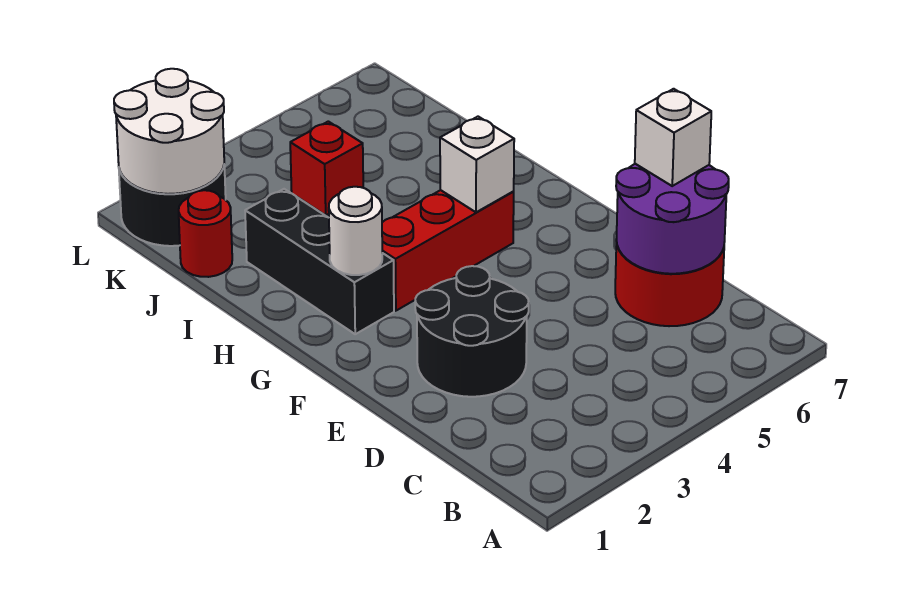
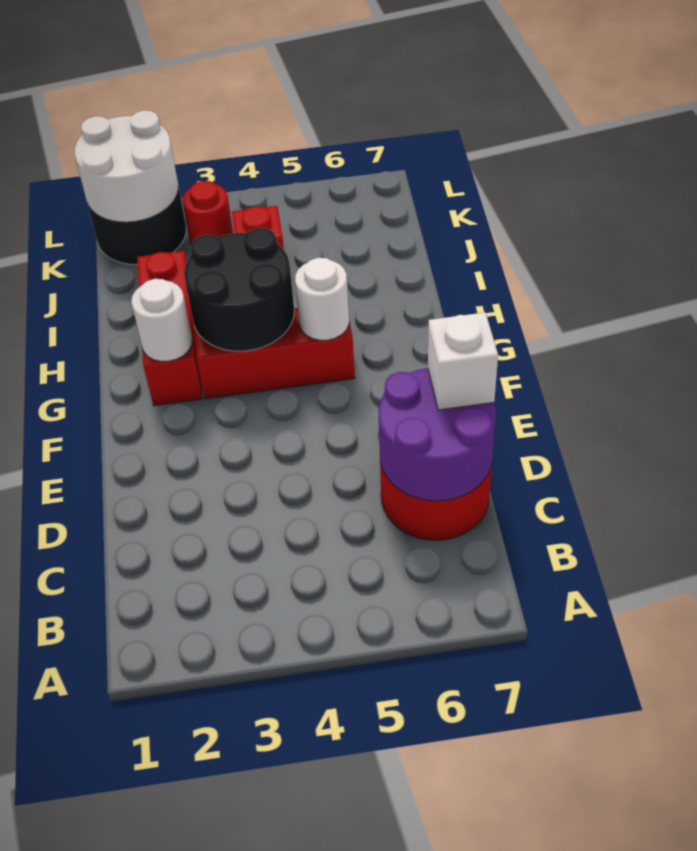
black round brick D2:E3 level 1 -> black round brick G3:H4 level 2
black brick G2:I2 level 1 -> red brick G2:I2 level 1
white brick G5 level 2 -> white round brick G5 level 2
red round brick J1 level 1 -> red round brick K3 level 1

